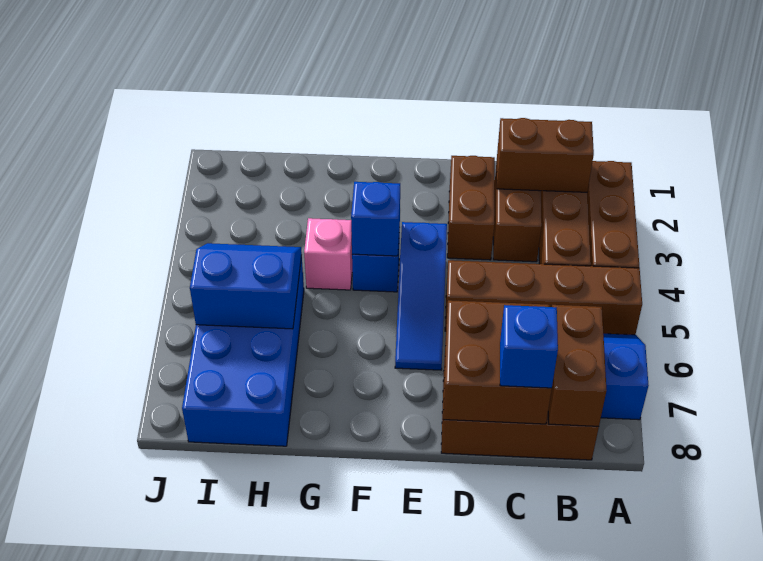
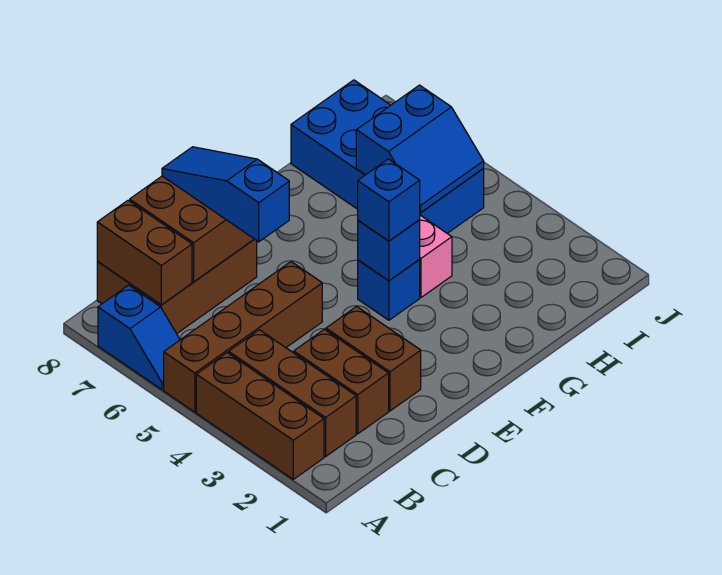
brown brick B2:C2 level 2 -> none
blue brick C8 level 3 -> blue brick F4 level 3
blue slope E4:E6 level 1 top 4 -> blue slope D6:D8 level 3 top 6

